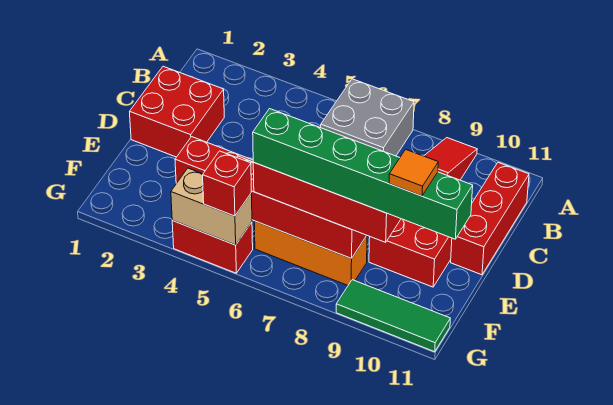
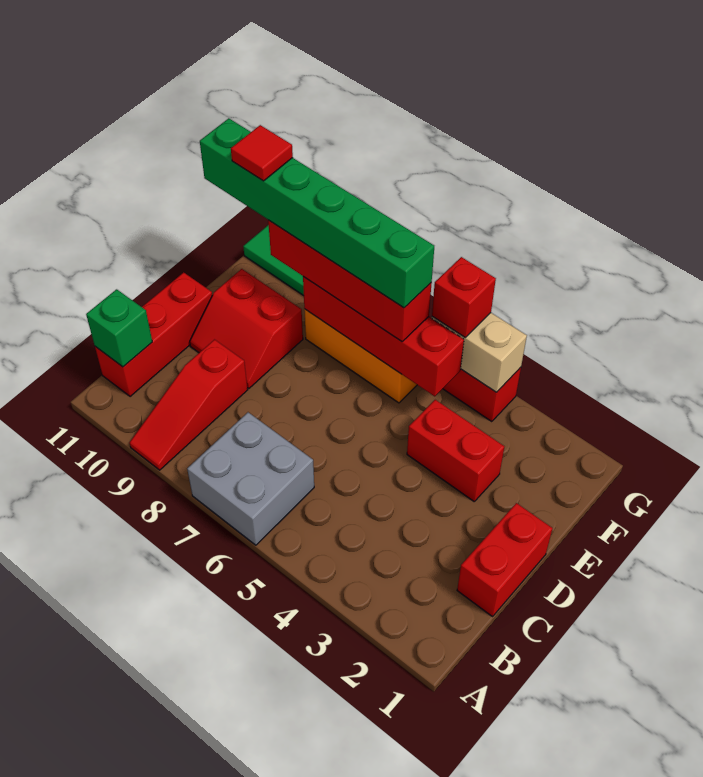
none -> green brick B11 level 2
red brick C1:D2 level 1 -> red brick C1:D1 level 1
orange tile F10 level 5 -> red tile F10 level 5

